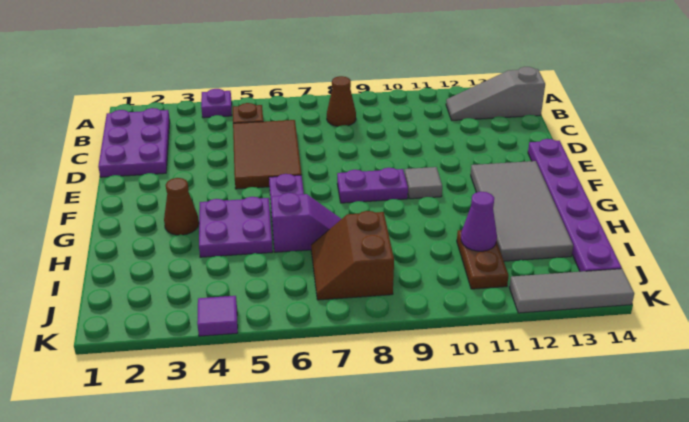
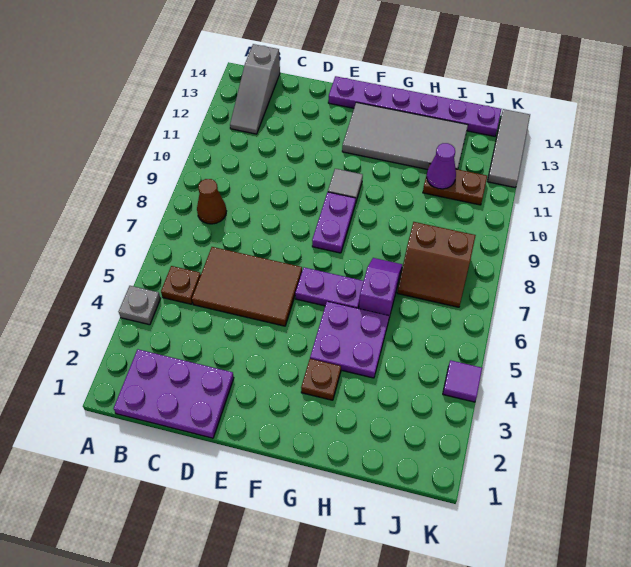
purple plate A4 level 1 -> grey plate A4 level 1
brown cone G3 level 1 -> brown plate G3 level 1

